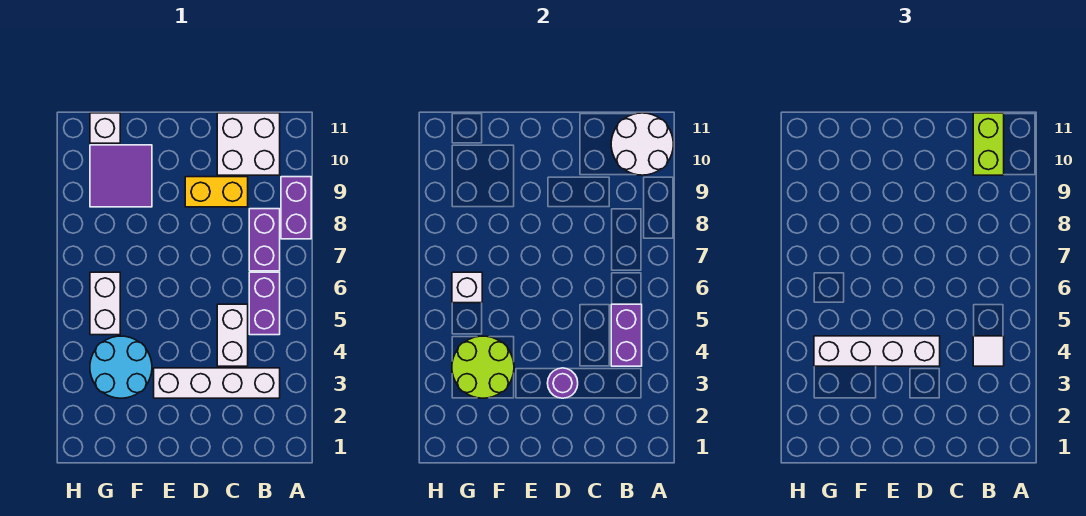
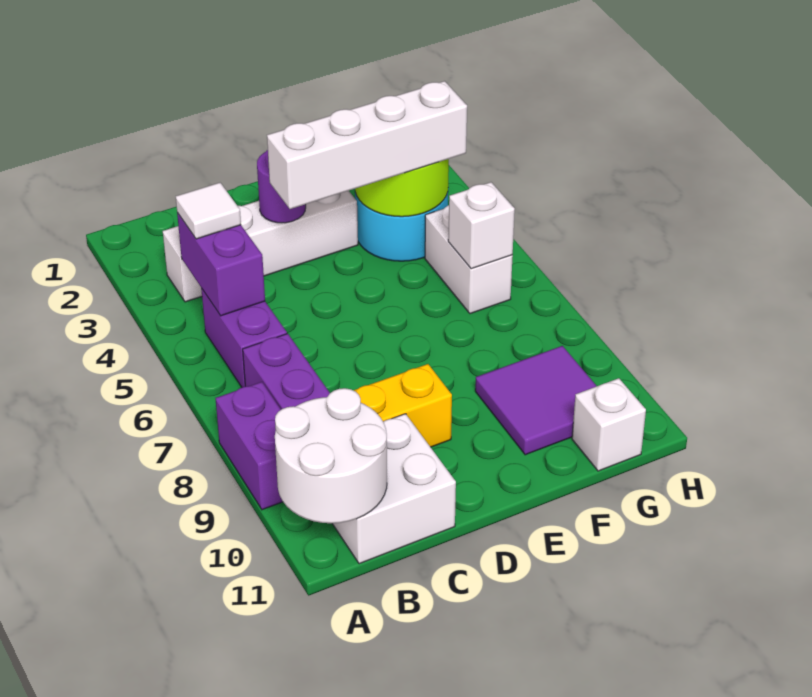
lime brick B10:B11 level 3 -> none
white brick C4:C5 level 1 -> none

